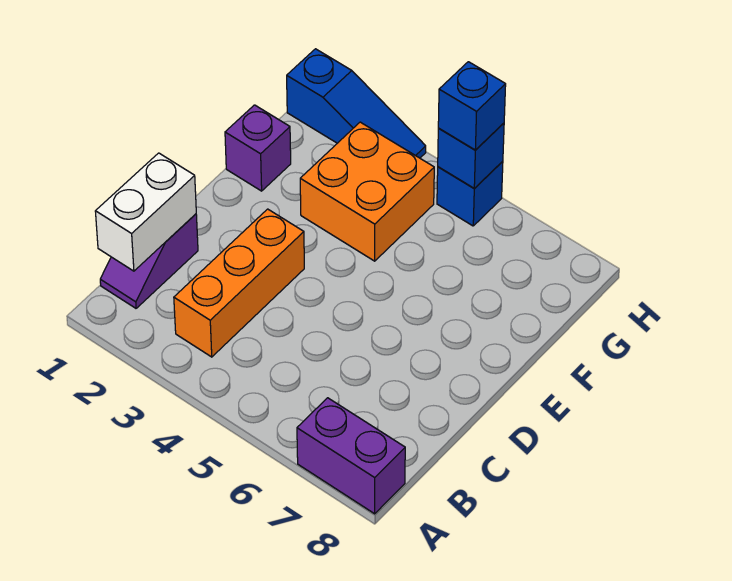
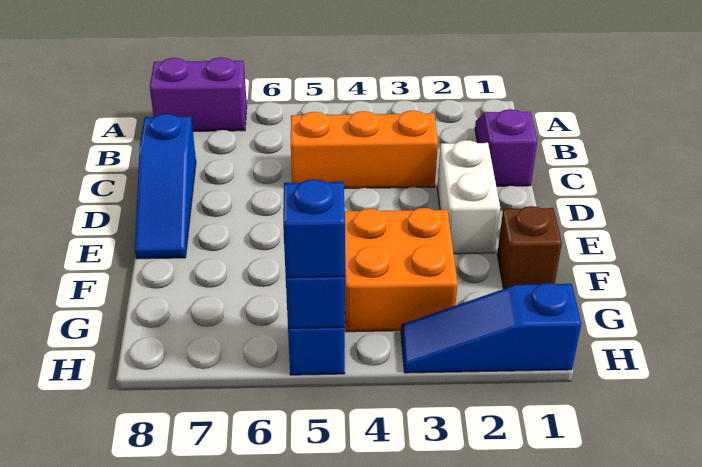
white brick B1:C1 level 2 -> white brick D2:E2 level 1
orange brick B3:D3 level 1 -> orange brick C3:C5 level 1
none -> blue slope C8:E8 level 1 top C
purple brick F1 level 1 -> brown brick F1 level 1

